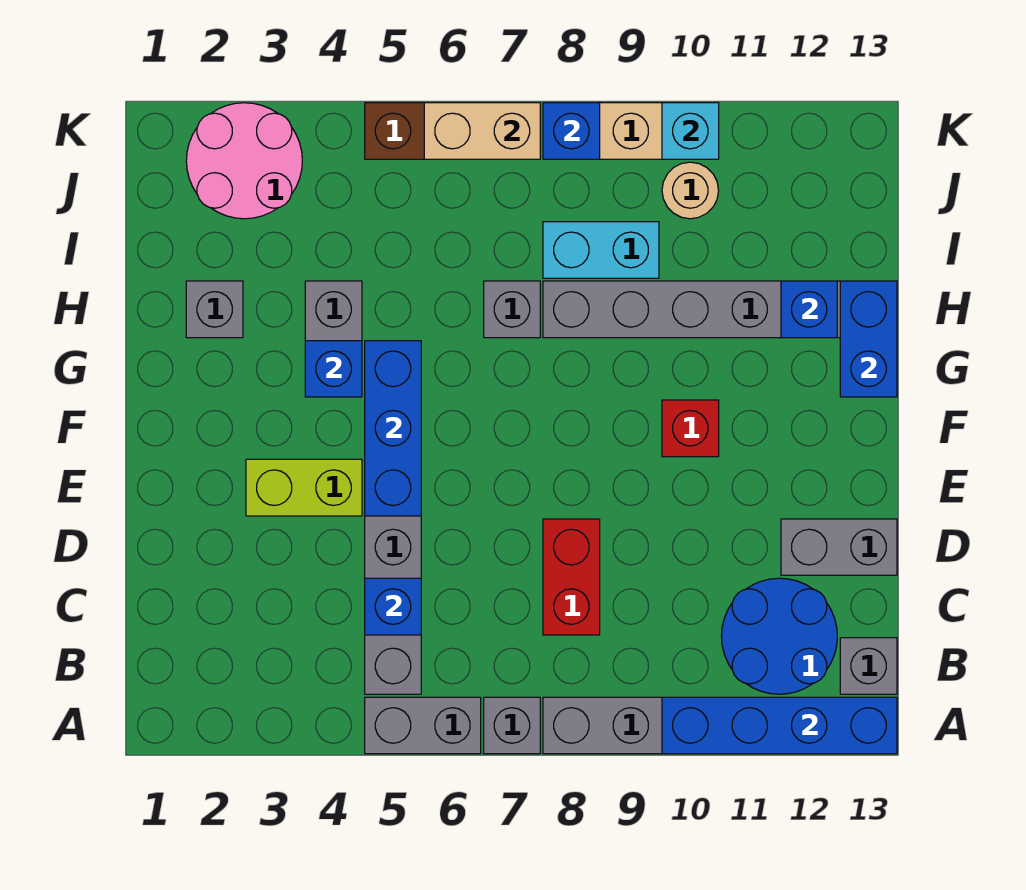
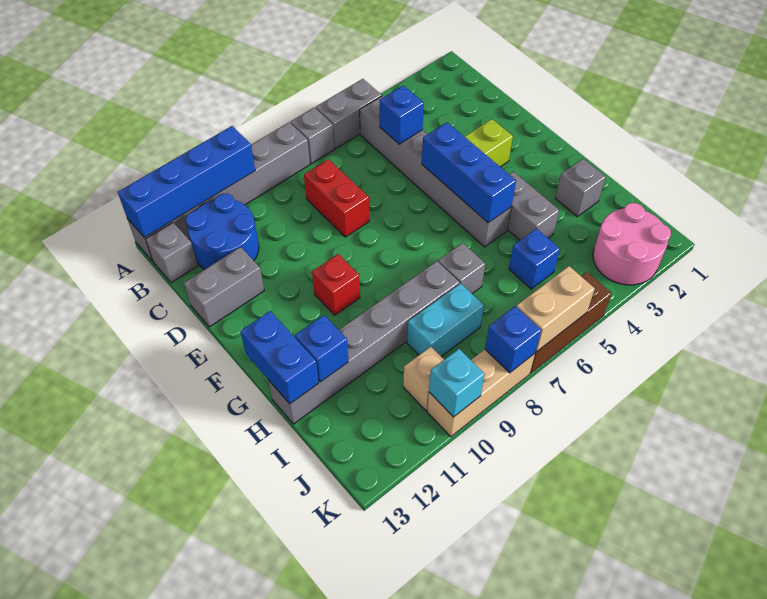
blue brick G4 level 2 -> blue brick I5 level 1
tan round brick J10 level 1 -> tan brick J10 level 1

